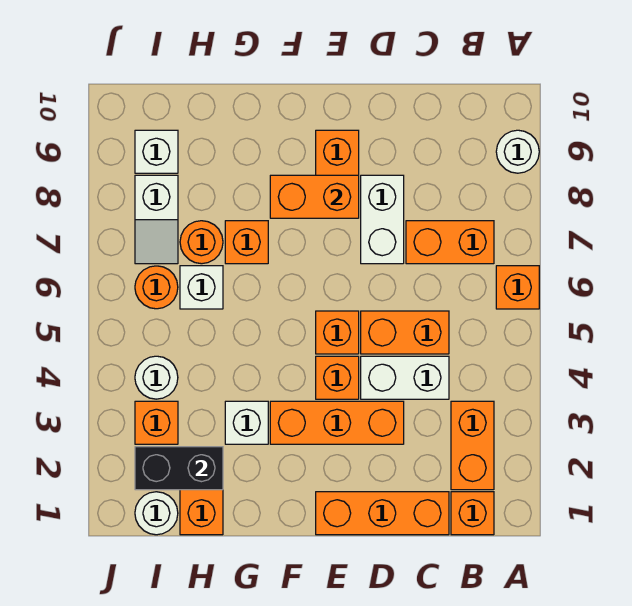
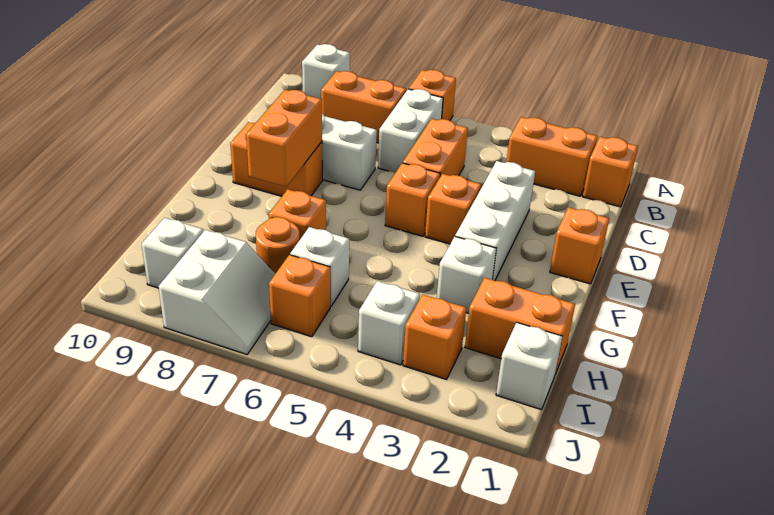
white round brick A9 level 1 -> white brick A9 level 1
orange brick B7:C7 level 1 -> orange brick B7:B8 level 1
orange brick C1:E1 level 1 -> orange brick E1 level 1
white brick C4:D4 level 1 -> white brick B6:C6 level 1
orange brick D3:F3 level 1 -> white brick D3:F3 level 1
black brick H2:I2 level 2 -> none
white round brick I1 level 1 -> white brick I1 level 1
white round brick I4 level 1 -> white brick I4 level 1
orange round brick I6 level 1 -> orange brick I6 level 1
white slope I7:I8 level 1 top 8 -> white slope I7:J8 level 1 top 8

